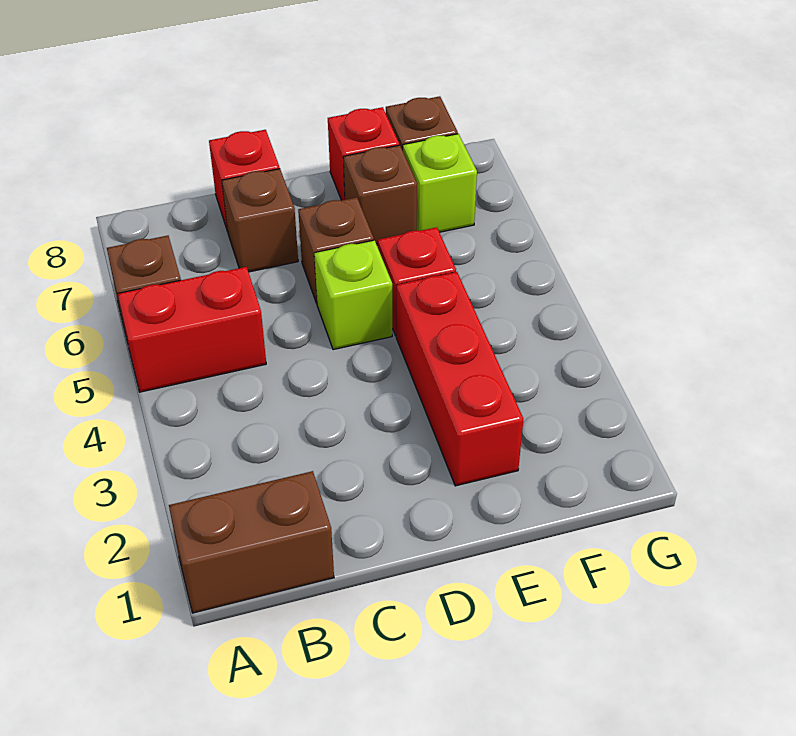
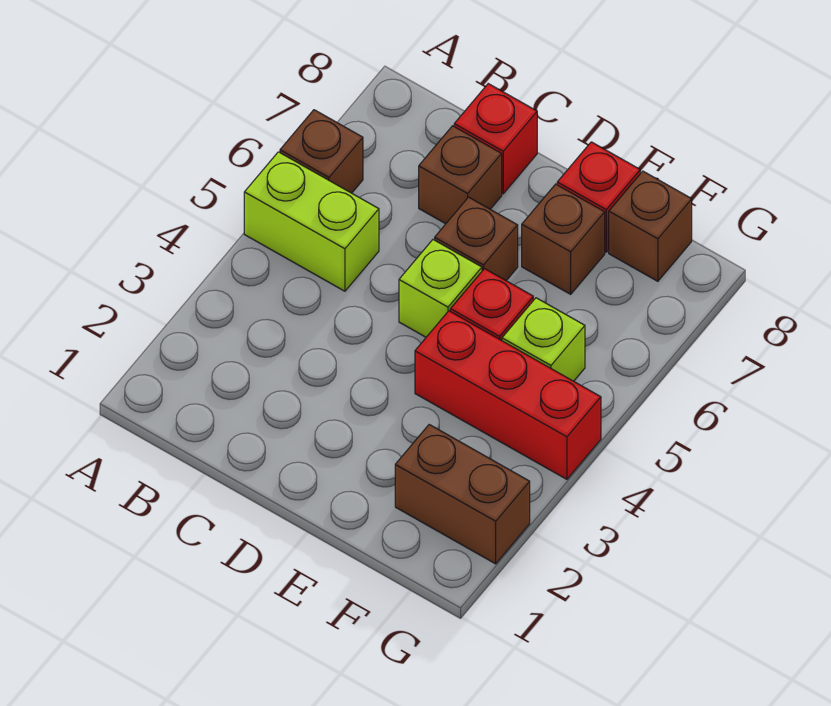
brown brick A1:B1 level 1 -> brown brick F2:G2 level 1
red brick A5:B5 level 1 -> lime brick A5:B5 level 1
red brick E2:E4 level 1 -> red brick E4:G4 level 1
lime brick F7 level 1 -> lime brick F5 level 1

